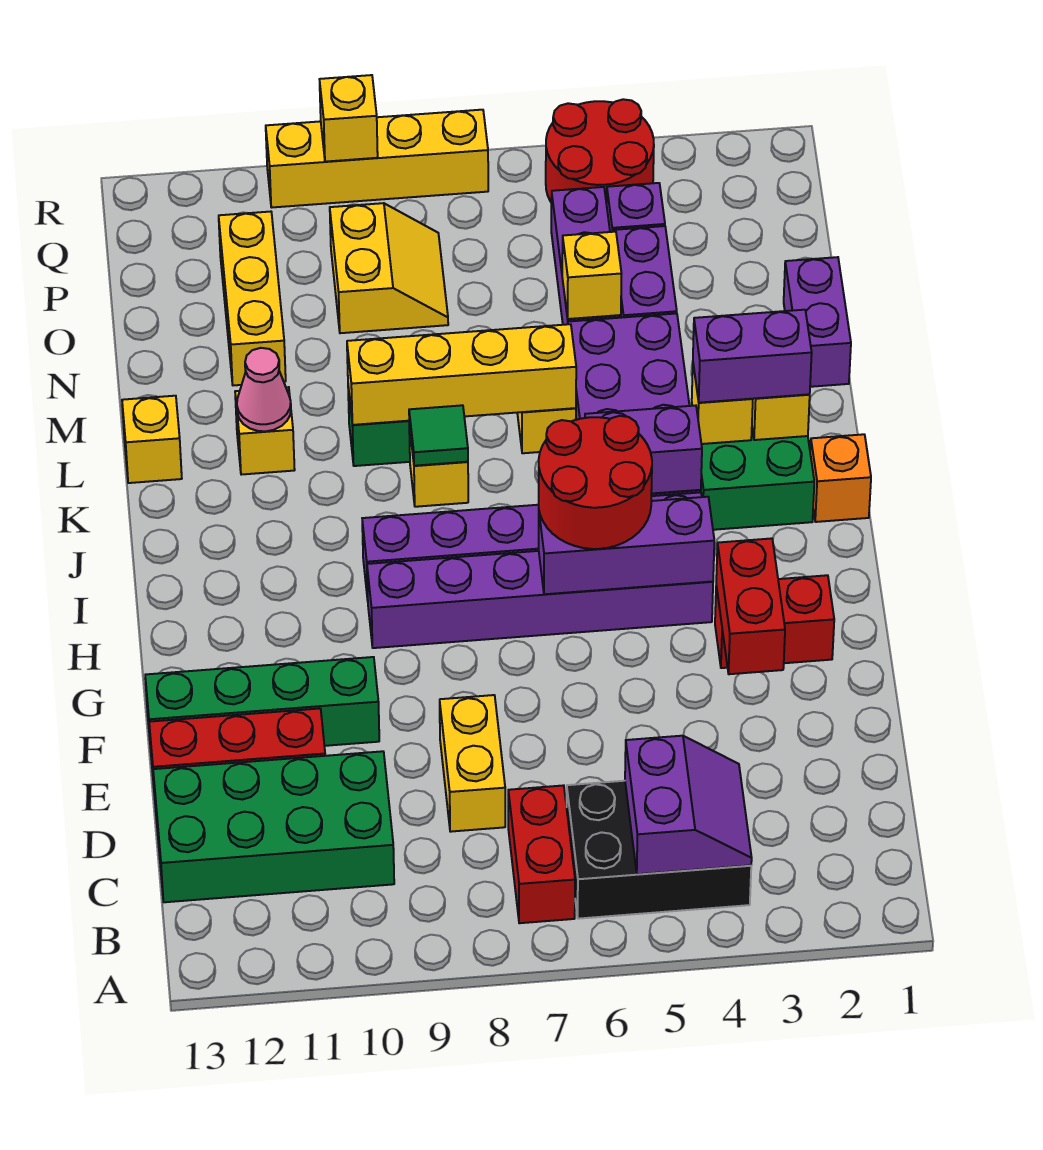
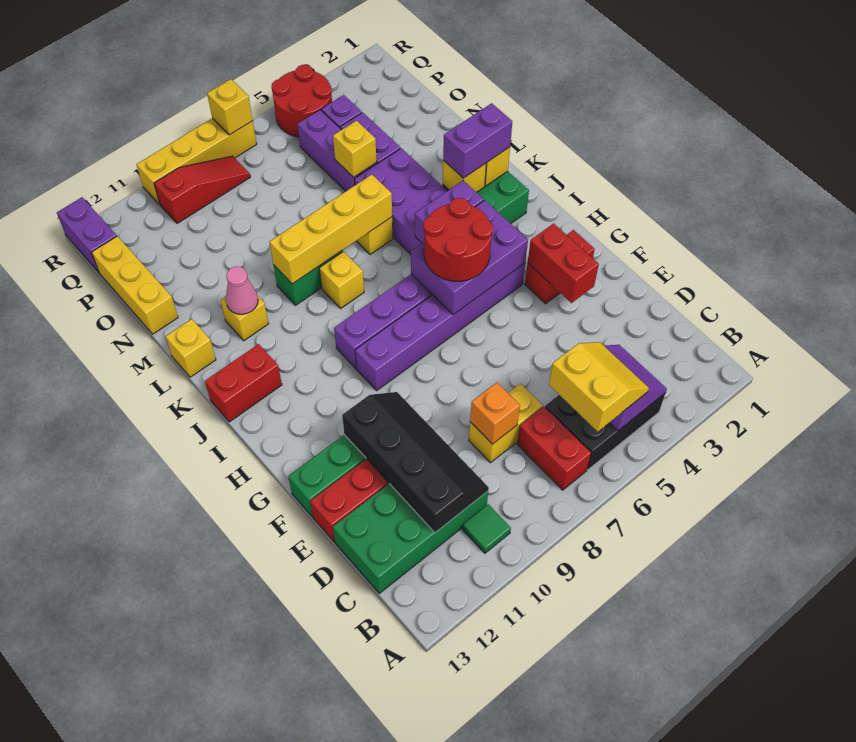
none -> black slope C10:F11 level 2 top 11
yellow brick D8:E8 level 1 -> yellow brick D7:D8 level 1
purple brick H4:H6 level 2 -> purple brick H4:I6 level 2
orange brick J1 level 1 -> orange brick D8 level 2
none -> red brick J12:J13 level 1
green tile K8 level 2 -> green tile B10 level 1
purple brick M1:N1 level 1 -> purple brick Q13:R13 level 1
yellow brick N11:P11 level 1 -> yellow brick N13:P13 level 1
yellow slope O8:P9 level 1 top 9 -> yellow slope B5:C6 level 3 top 6
none -> red slope Q8:Q10 level 1 top 10
yellow brick R9 level 2 -> yellow brick R7 level 2

